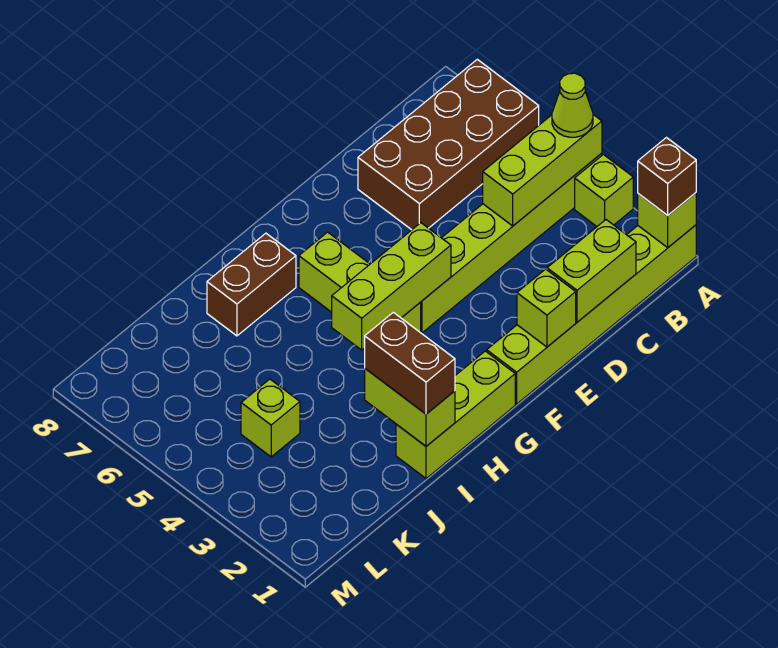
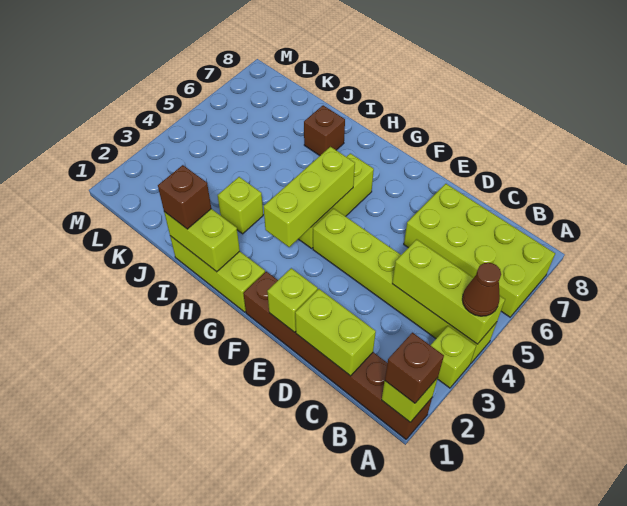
lime brick A1:F1 level 1 -> brown brick A1:F1 level 1
lime cone A4 level 3 -> brown cone A4 level 3
brown brick A6:D7 level 1 -> lime brick A6:D7 level 1
lime brick F4:H4 level 2 -> lime brick G3:G5 level 2
brown brick H7:I7 level 1 -> brown brick I7 level 1
lime brick I1:I2 level 2 -> lime brick H1:I1 level 2
brown brick I1:I2 level 3 -> brown brick I1 level 3
lime brick K4 level 1 -> lime brick I3 level 1

